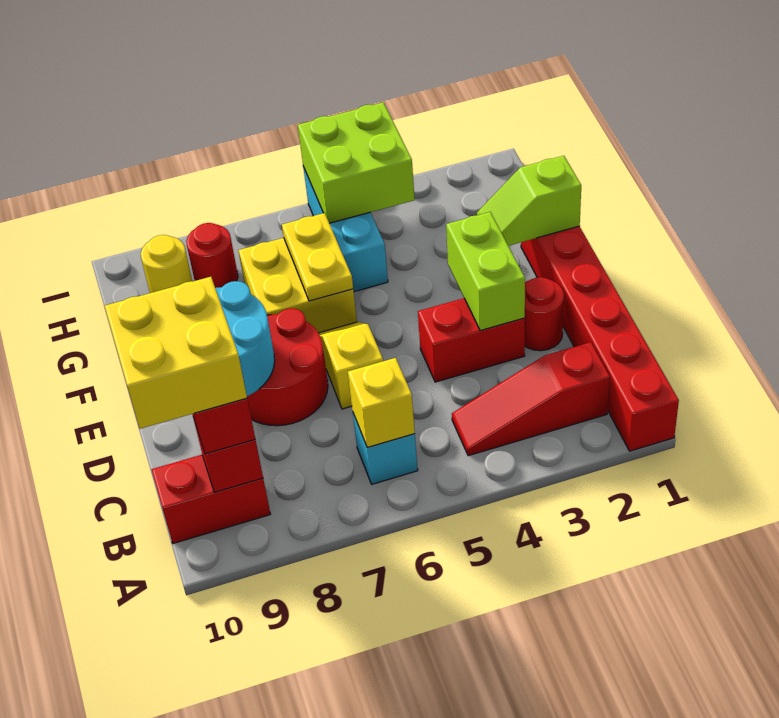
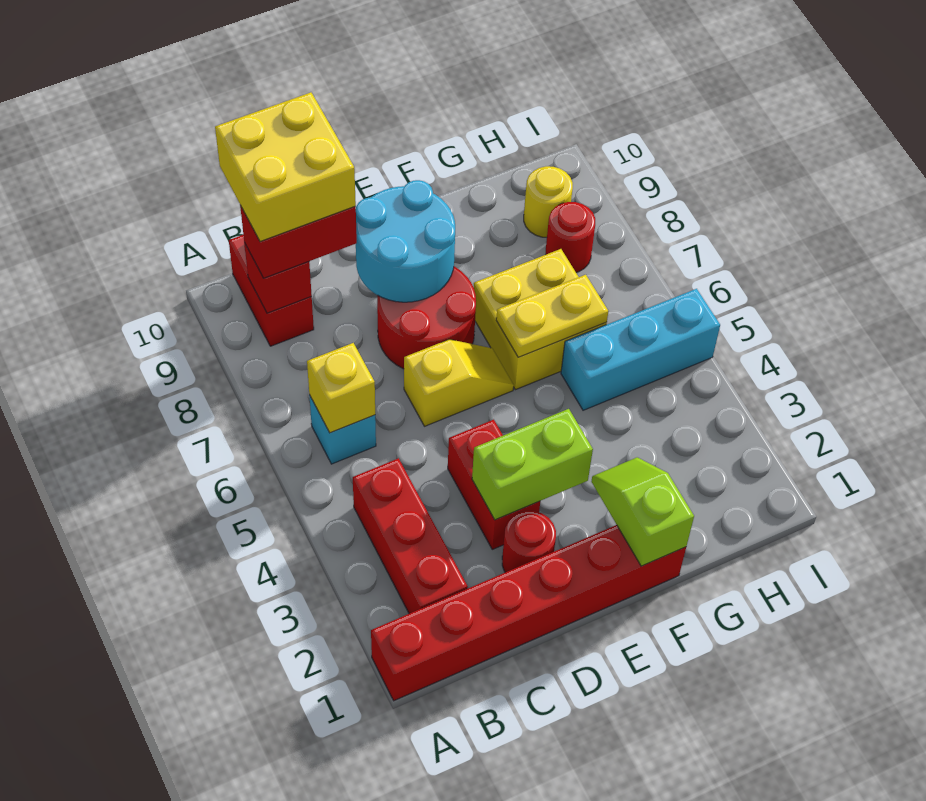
red slope B2:B4 level 1 top 2 -> red brick B2:B4 level 1
lime brick H4:I5 level 2 -> none

